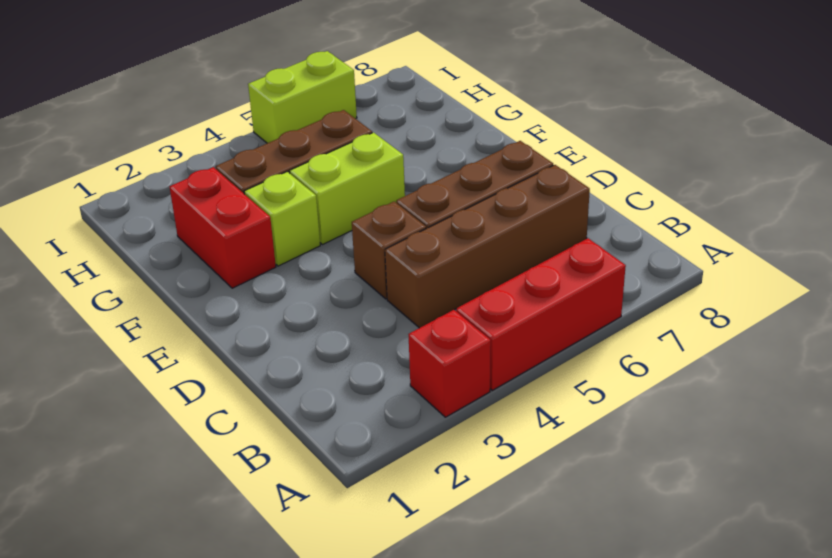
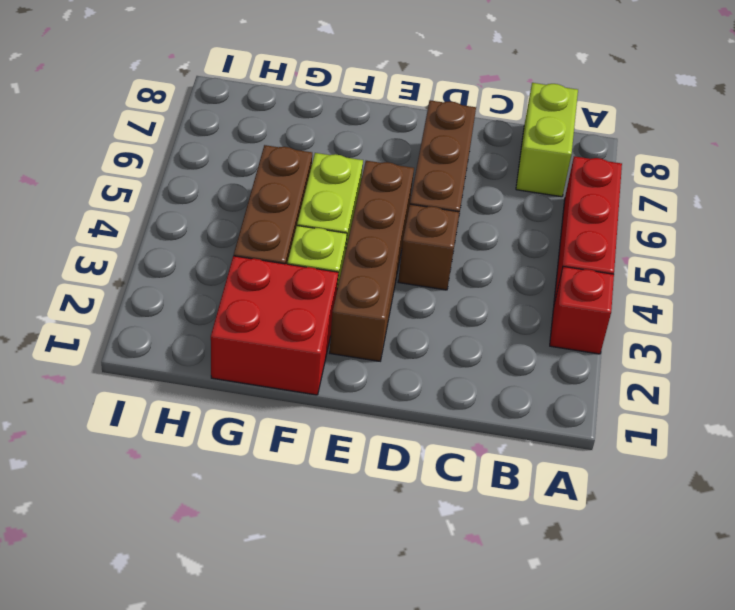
brown brick C4:C7 level 1 -> brown brick E2:E5 level 1
red brick F2:G2 level 1 -> red brick F1:G2 level 1
lime brick I5:I6 level 1 -> lime brick B7:B8 level 1

